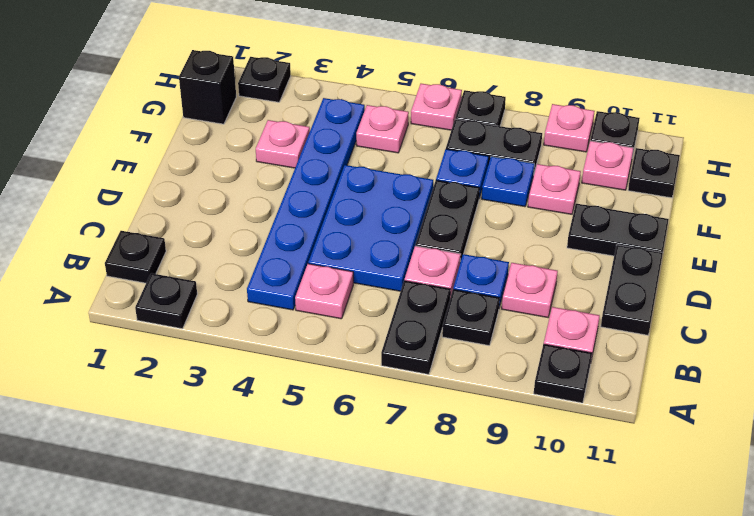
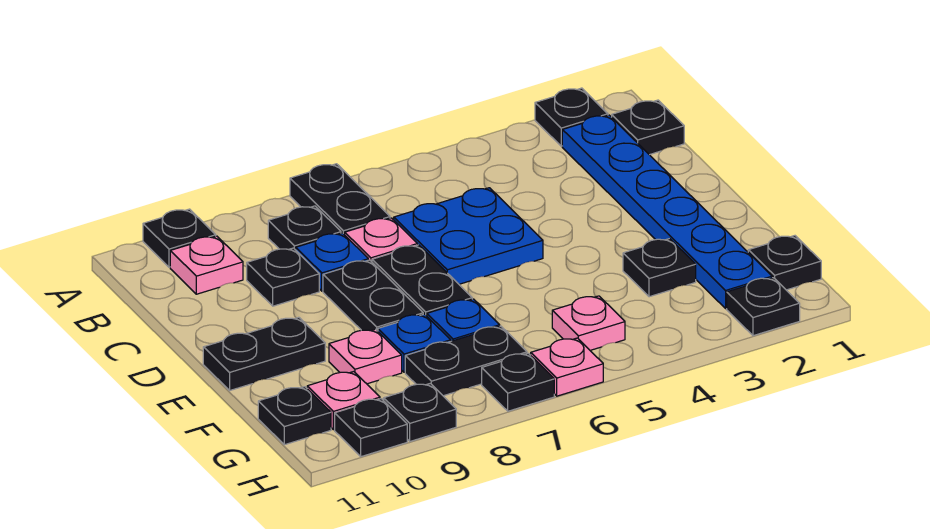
blue plate B4:G4 level 1 -> blue plate B2:G2 level 1
pink plate B5 level 1 -> none
blue plate C5:E6 level 1 -> blue plate C5:D6 level 1
pink plate C9 level 1 -> black plate C9 level 1
black plate C11:D11 level 1 -> black plate D8:E8 level 1
pink plate F3 level 1 -> black plate F3 level 1
black brick G1 level 1 -> black plate G1 level 1
pink plate H9 level 1 -> black plate H9 level 1

